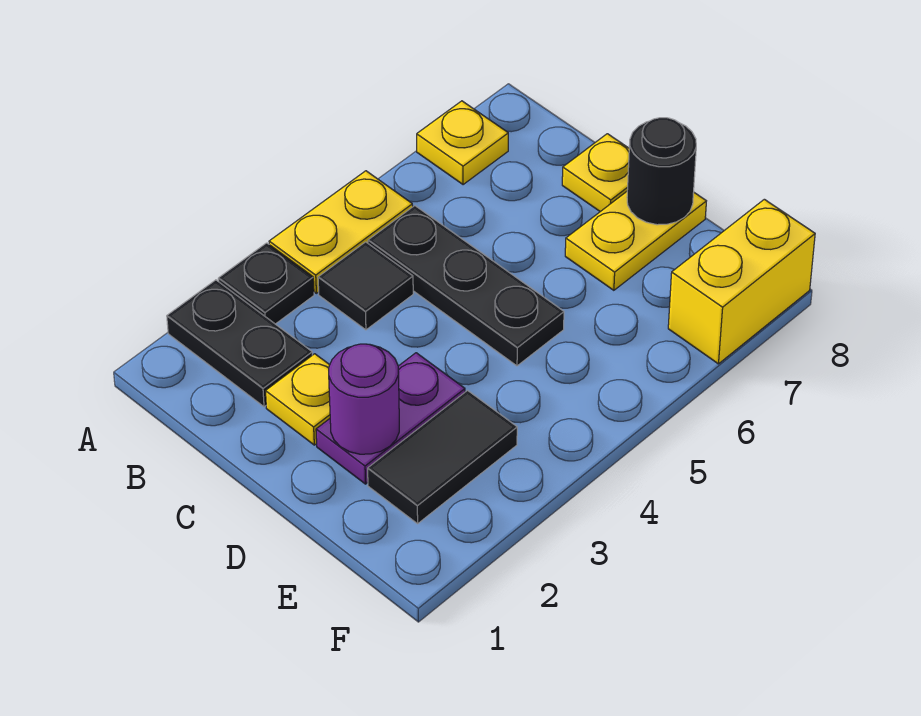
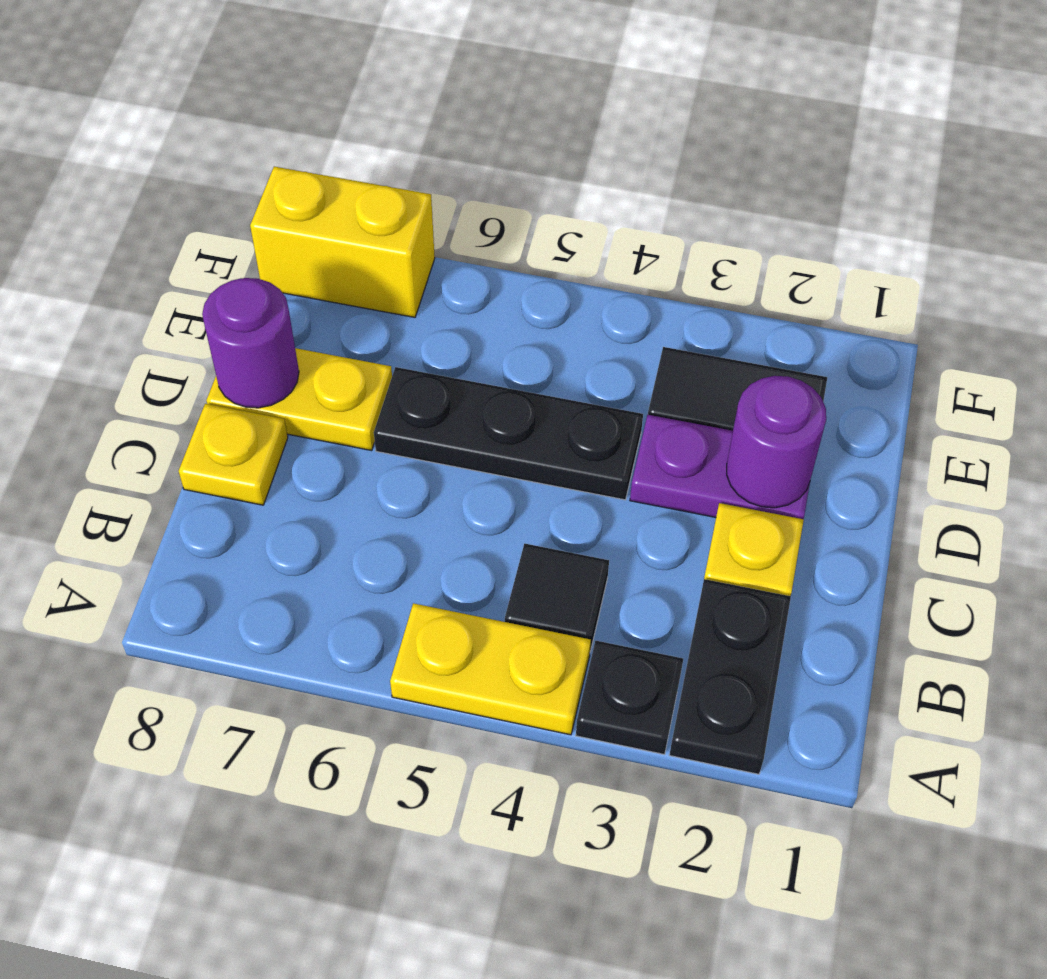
yellow plate A7 level 1 -> none
black plate B5:D5 level 1 -> black plate D4:D6 level 1
black round brick D8 level 2 -> purple round brick D8 level 2

